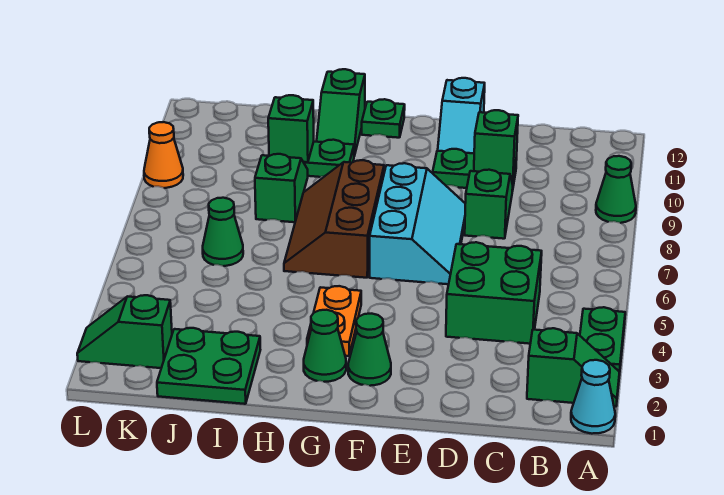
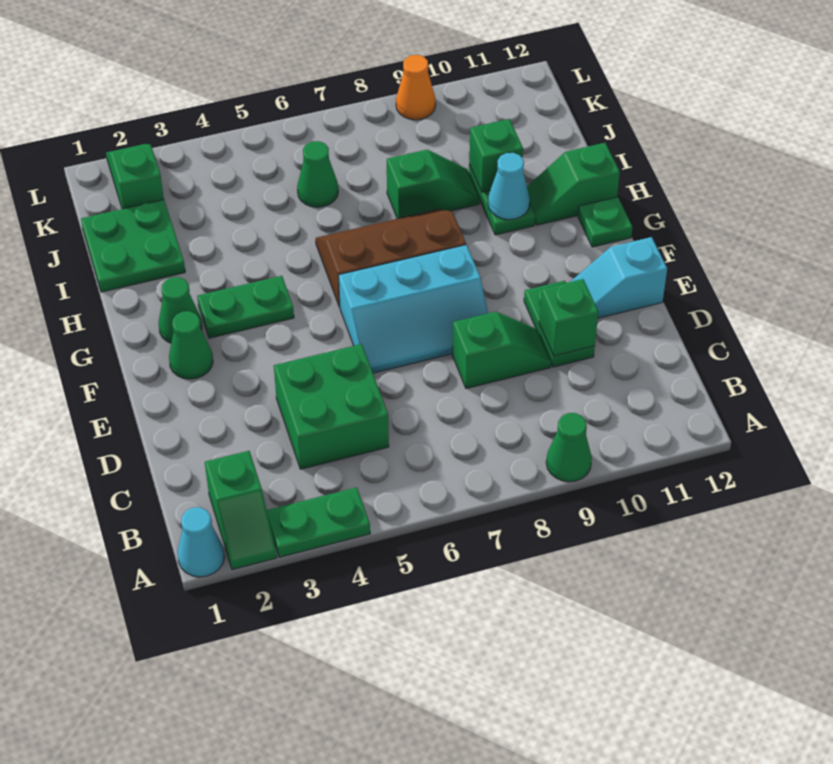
orange plate G3:G4 level 1 -> green plate G3:G4 level 1
none -> cyan cone H10 level 2

